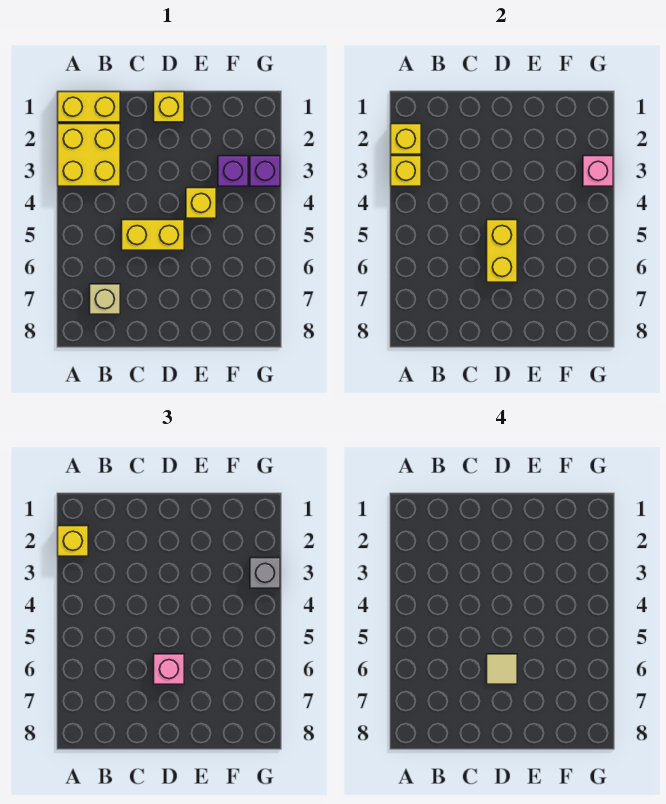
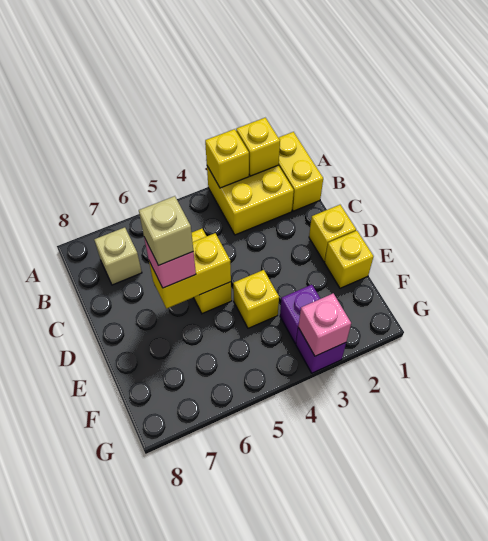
yellow brick A2 level 3 -> yellow brick E1 level 1
tan tile D6 level 4 -> tan brick D6 level 4
grey brick G3 level 3 -> none

